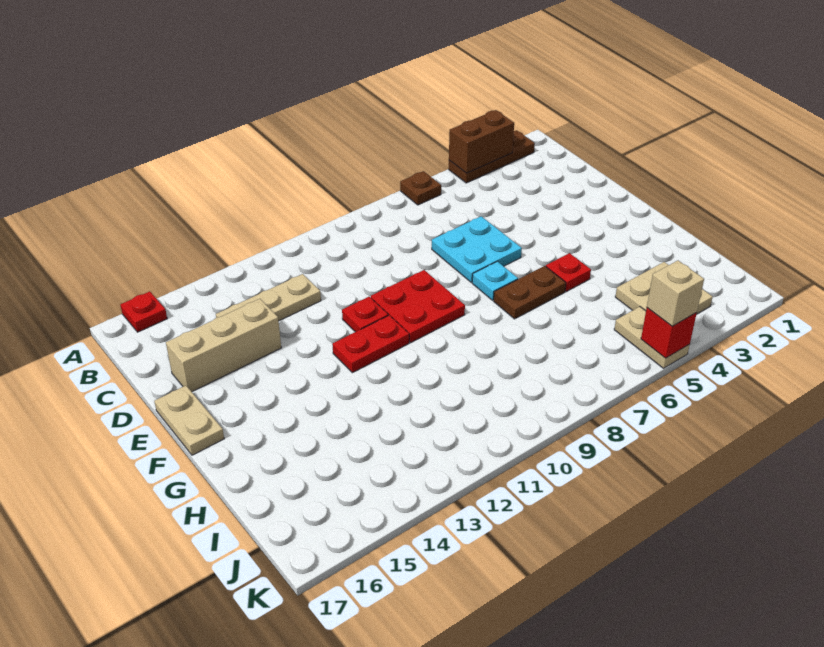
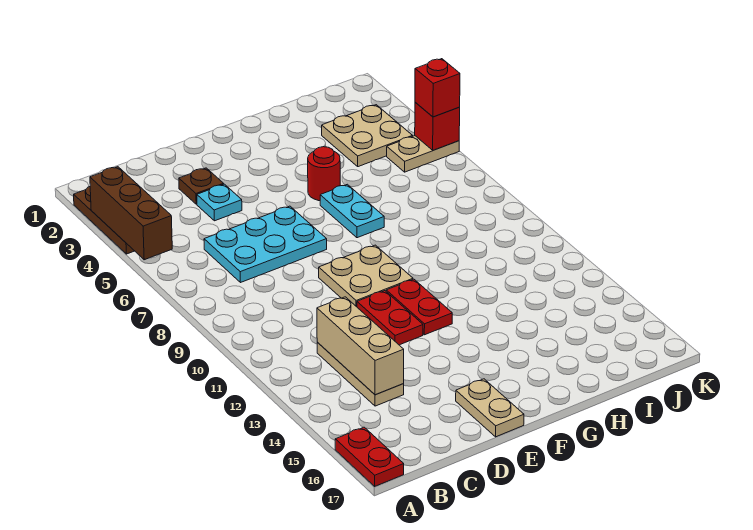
brown brick A3:A4 level 2 -> brown brick A3:A5 level 2
brown plate A6 level 1 -> brown plate D3 level 1
red plate A16 level 1 -> red plate A16:A17 level 1
cyan plate D6:E7 level 1 -> cyan plate C6:E7 level 1
tan brick D14:D16 level 1 -> tan brick C12:C14 level 2
red plate E9:F10 level 1 -> tan plate E9:F10 level 1
red plate E11 level 1 -> red plate E11:E12 level 1
tan plate E17:F17 level 1 -> tan plate E16:E17 level 1
cyan plate F7 level 1 -> cyan plate D4 level 1
red plate G5 level 1 -> red round brick G5 level 1
brown plate G6:G7 level 1 -> cyan plate G6:G7 level 1
tan brick K5 level 3 -> red brick K5 level 3

